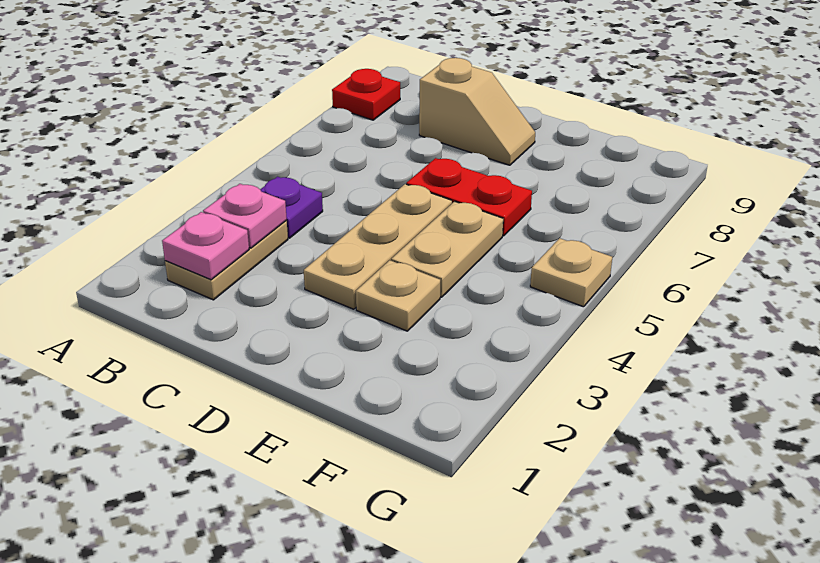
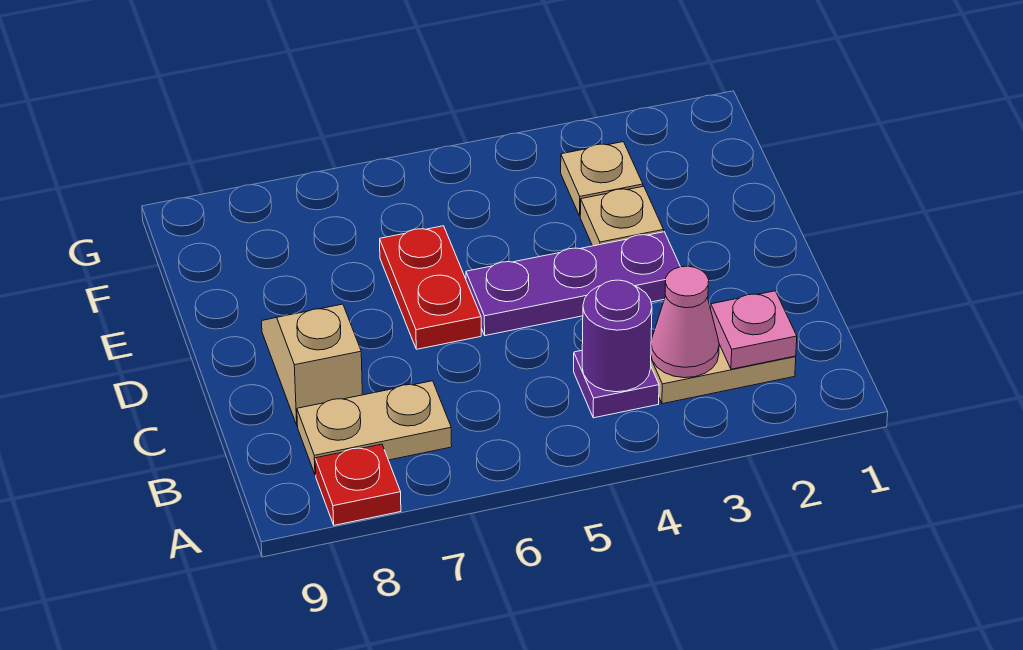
pink plate B3 level 2 -> pink cone B3 level 2
none -> purple round brick B4 level 2
tan plate D3:D5 level 1 -> purple plate D3:D5 level 1
tan plate E4:E5 level 1 -> tan plate B7:B8 level 1
tan plate G5 level 1 -> tan plate F3 level 1

